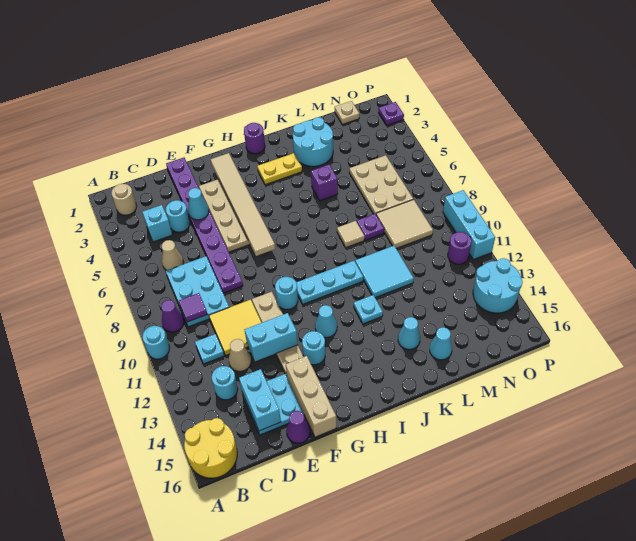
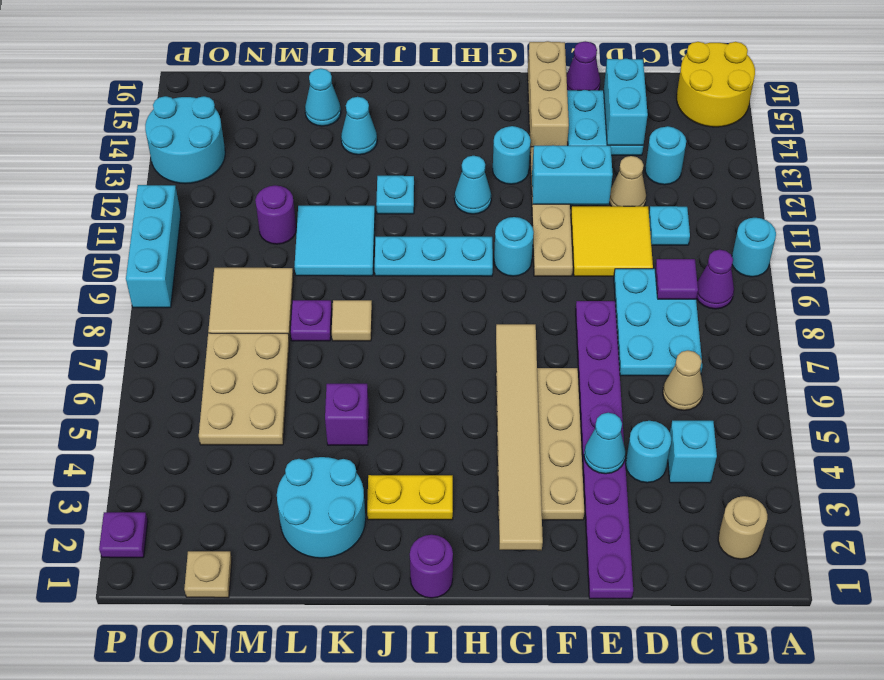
purple round brick O11 level 1 -> purple round brick M11 level 1

